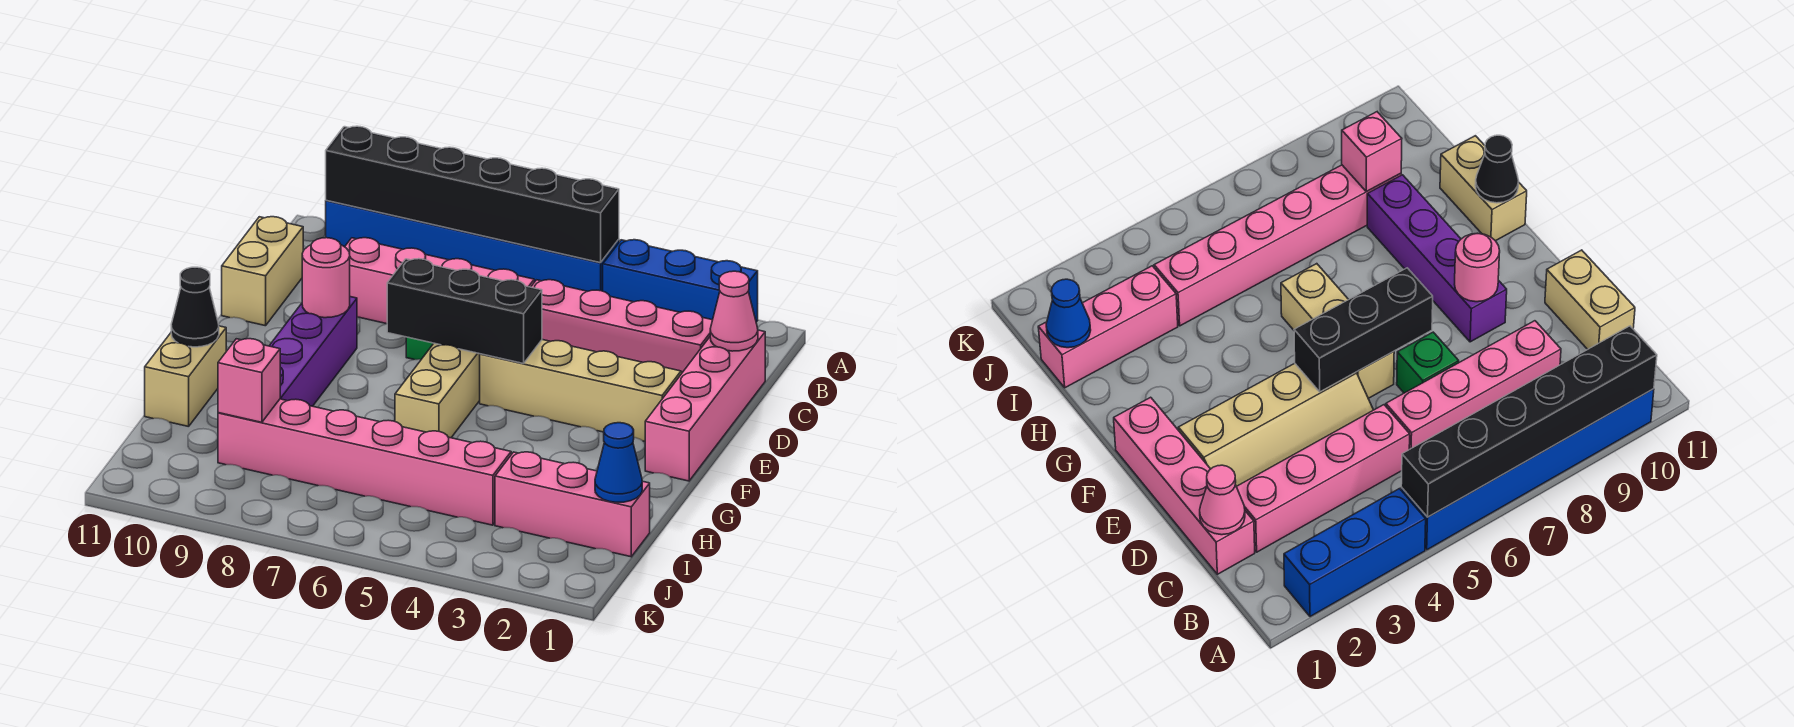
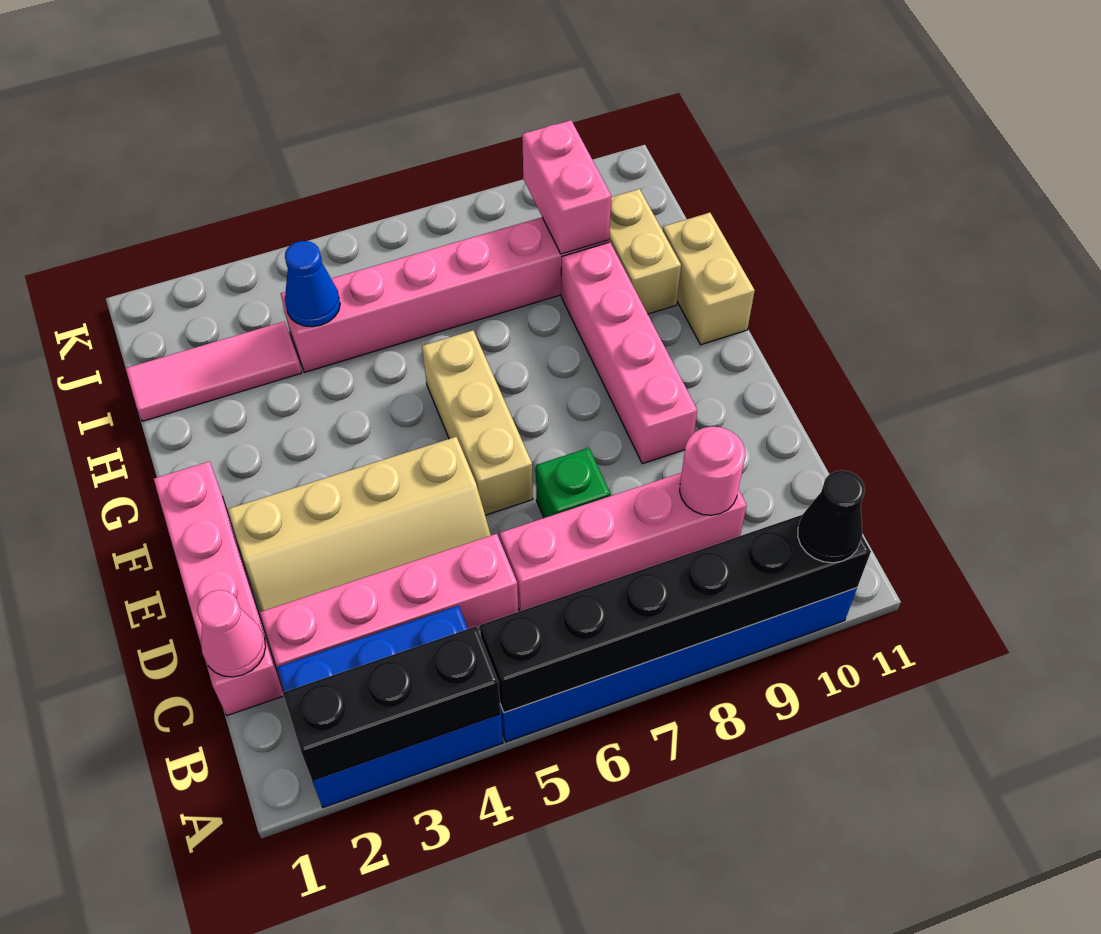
blue brick A2:A4 level 1 -> blue brick A2:B4 level 1
tan brick C11:D11 level 1 -> tan brick H10:I10 level 1
black brick E5:E7 level 2 -> black brick A2:A4 level 2
purple brick E9:H9 level 1 -> pink brick E9:H9 level 1
pink round brick E9 level 2 -> pink round brick C9 level 2
black cone G11 level 2 -> black cone A10 level 3
pink brick I1:I3 level 1 -> pink tile I1:I3 level 1
blue cone I1 level 2 -> blue cone I4 level 2
pink brick I9 level 2 -> pink brick I9:J9 level 2

